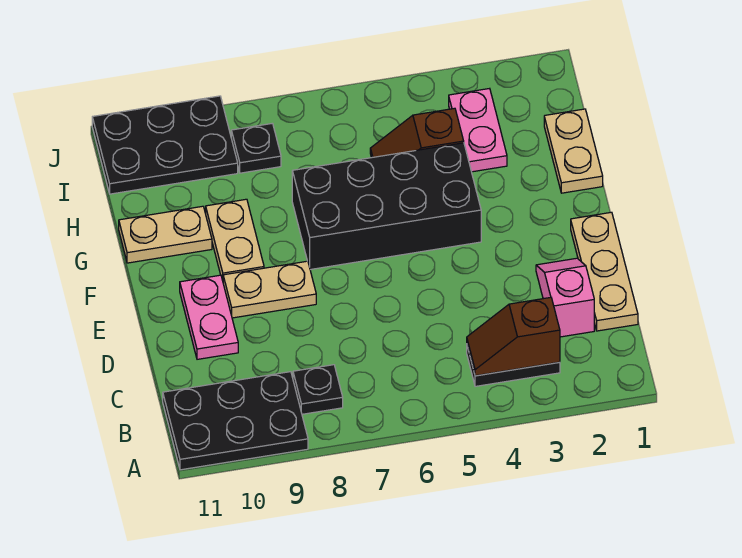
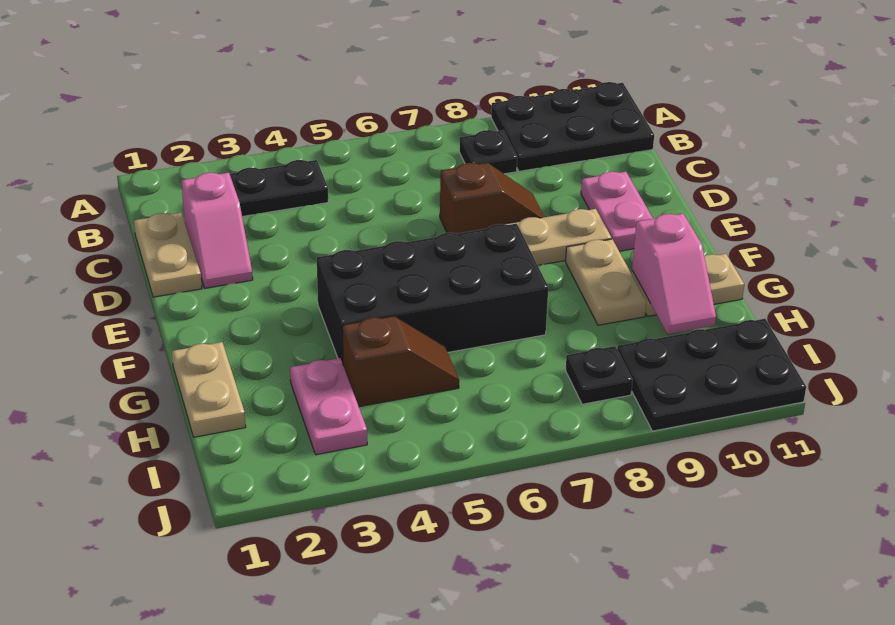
brown slope B3:B4 level 2 top 3 -> brown slope D7:D8 level 1 top 7
tan plate C1:E1 level 1 -> tan plate C1:D1 level 1
none -> pink slope G10:H10 level 2 top G

